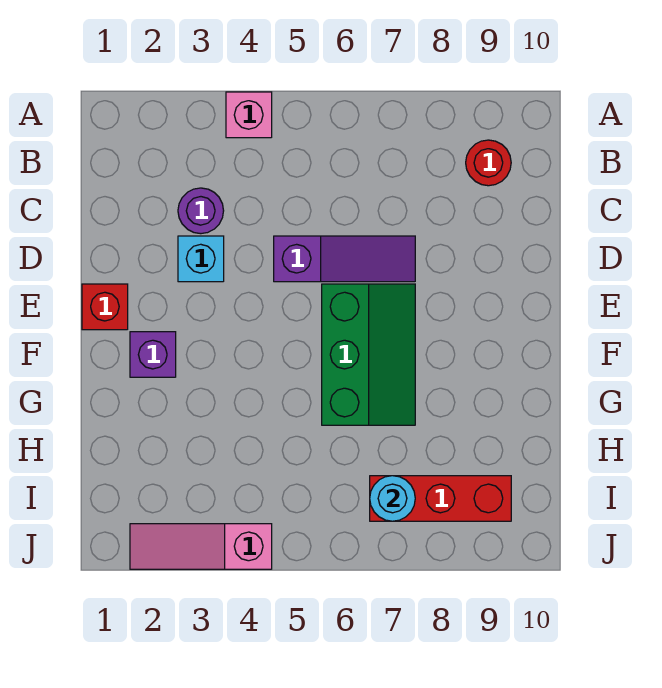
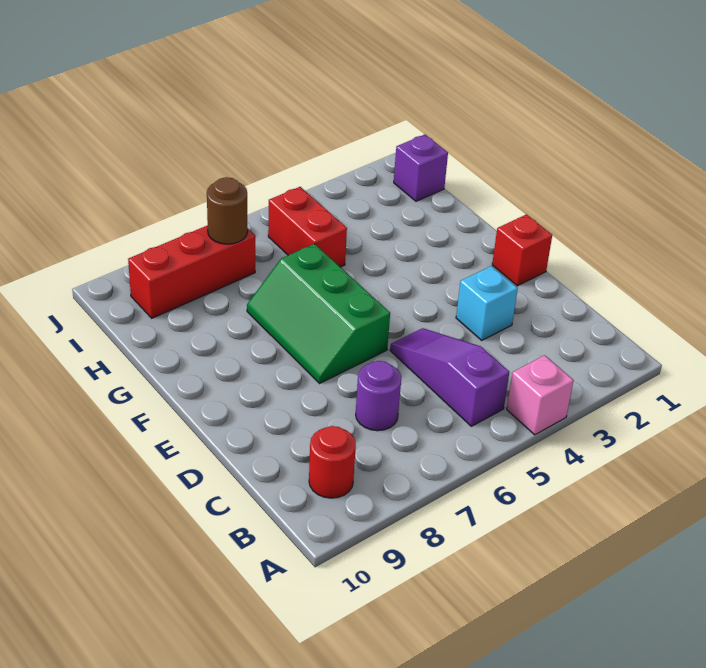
purple round brick C3 level 1 -> purple round brick C7 level 1
purple slope D5:D7 level 1 top 5 -> purple slope B5:D5 level 1 top B
purple brick F2 level 1 -> purple brick I1 level 1
none -> red brick H5:I5 level 1
cyan round brick I7 level 2 -> brown round brick I7 level 2
pink slope J2:J4 level 1 top 4 -> none

